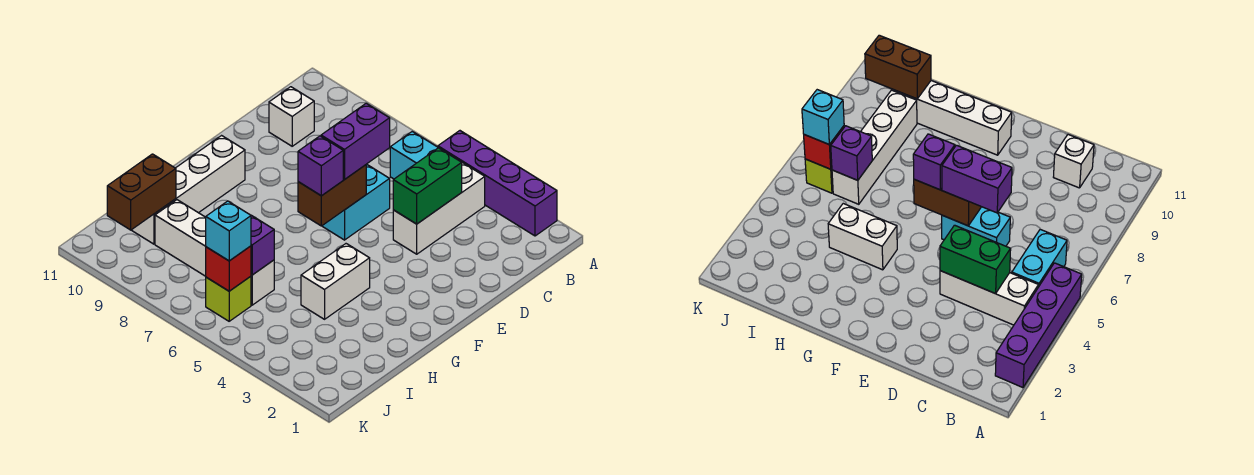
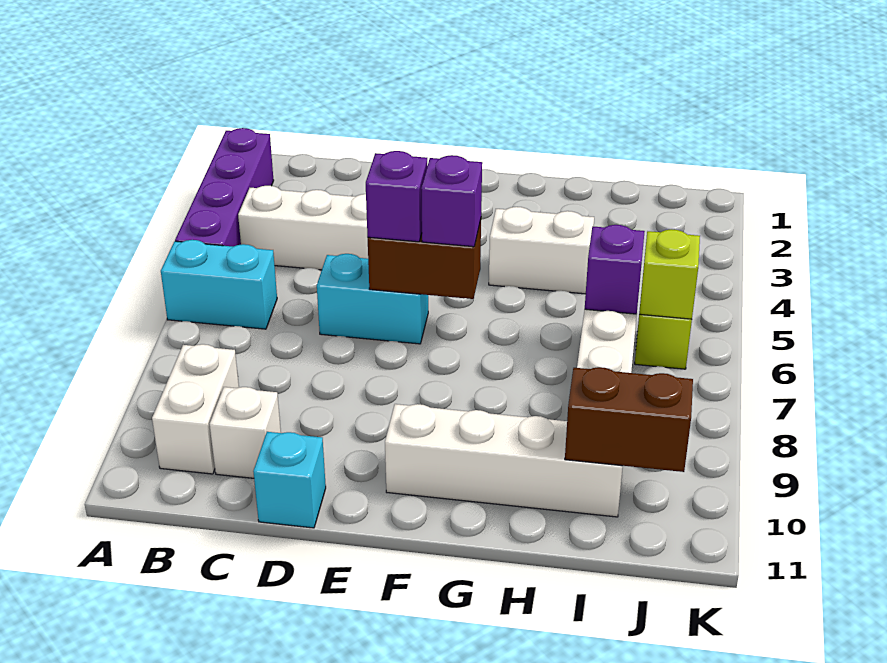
cyan brick B5:B6 level 1 -> cyan brick A6:B6 level 1
none -> white brick B9:B10 level 1
green brick C4:D4 level 2 -> none
purple brick D6:E6 level 3 -> purple brick E6 level 3
red brick J6 level 2 -> lime brick J6 level 2
cyan brick J6 level 3 -> cyan brick D11 level 1

